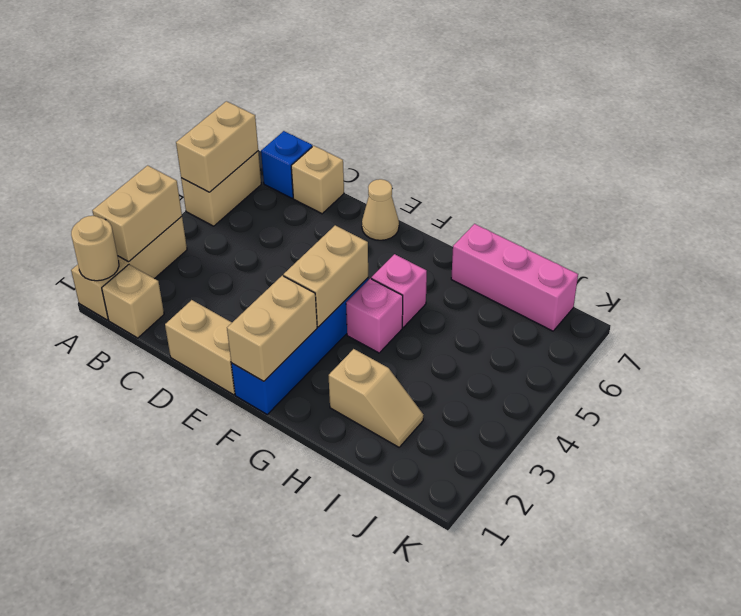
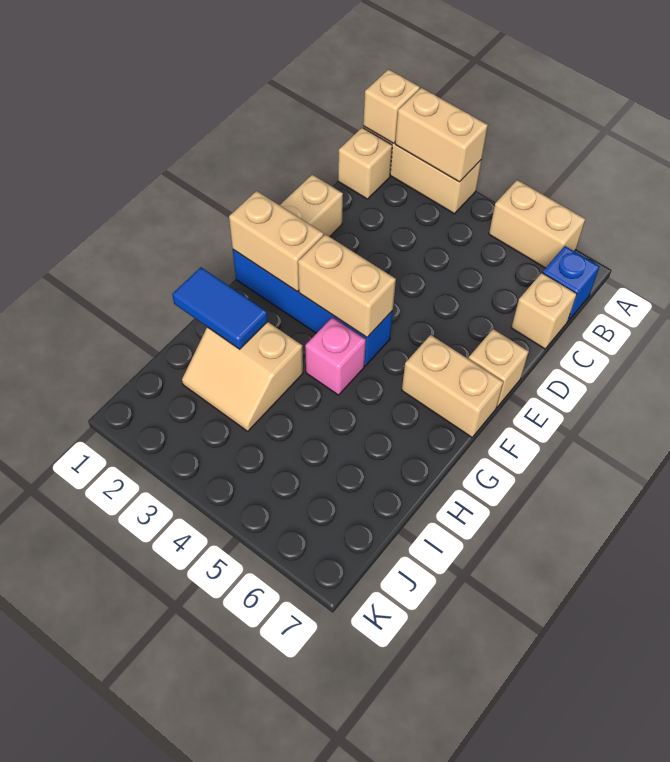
tan round brick A1 level 2 -> tan brick A1 level 2
tan brick A5:A6 level 2 -> tan brick F6:F7 level 1
tan cone E7 level 1 -> tan brick E7 level 1
pink brick G5 level 1 -> none
none -> blue tile H1:H2 level 2
tan slope H2:I2 level 1 top H -> tan slope H2:I3 level 1 top H
pink brick H7:J7 level 1 -> none

